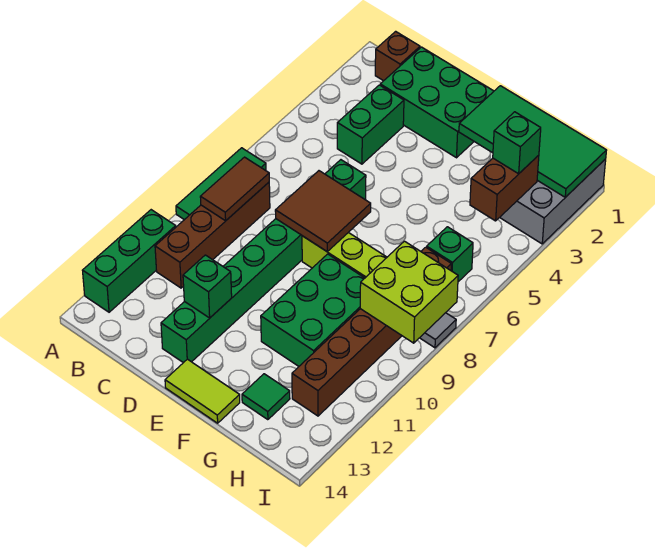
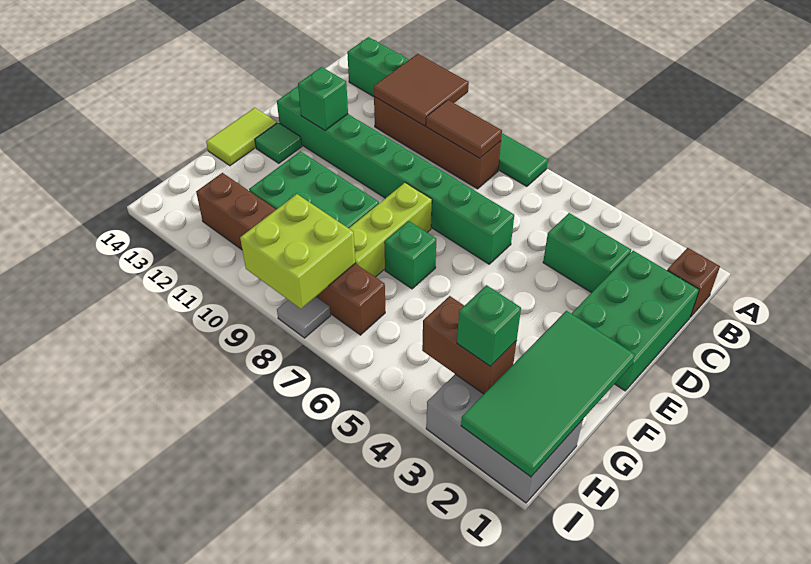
brown tile D7:E8 level 2 -> brown tile A10:B11 level 2
green tile G13 level 1 -> green tile E13 level 1
green brick H6 level 1 -> green brick F7 level 1

